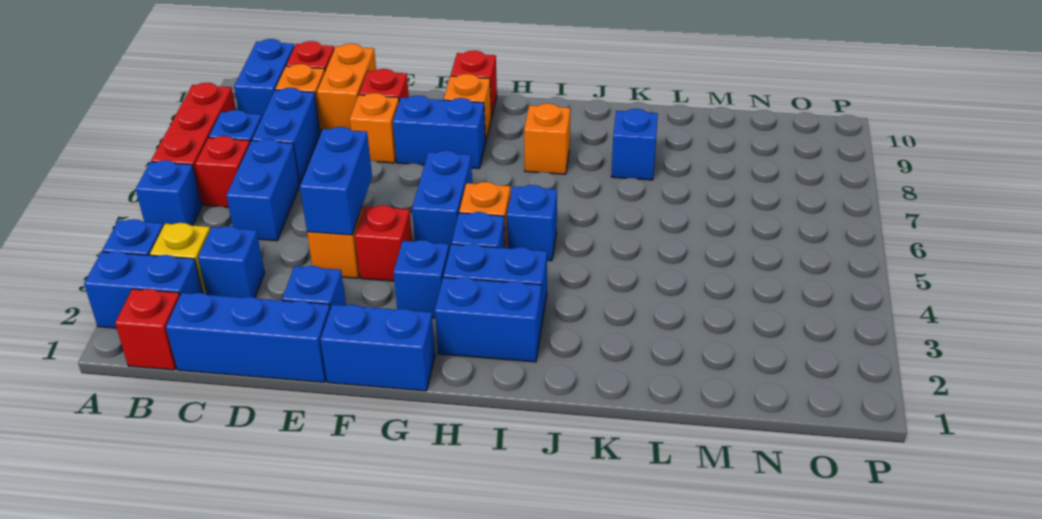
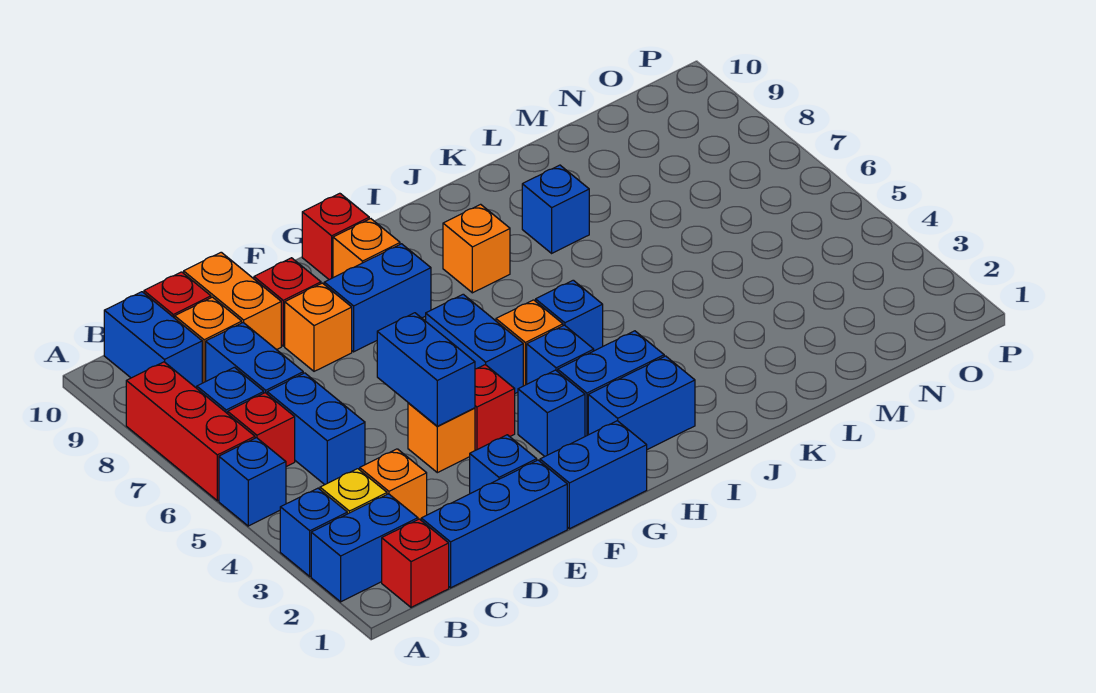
blue brick C3 level 1 -> orange brick C3 level 1

